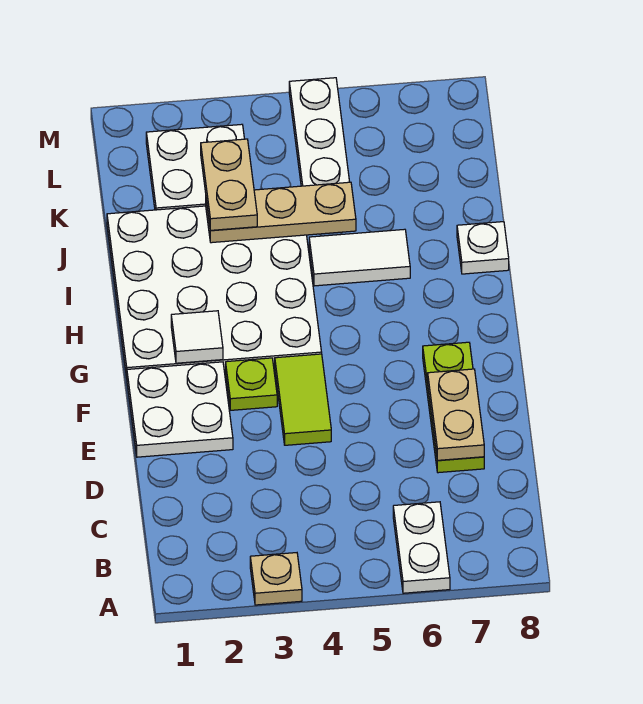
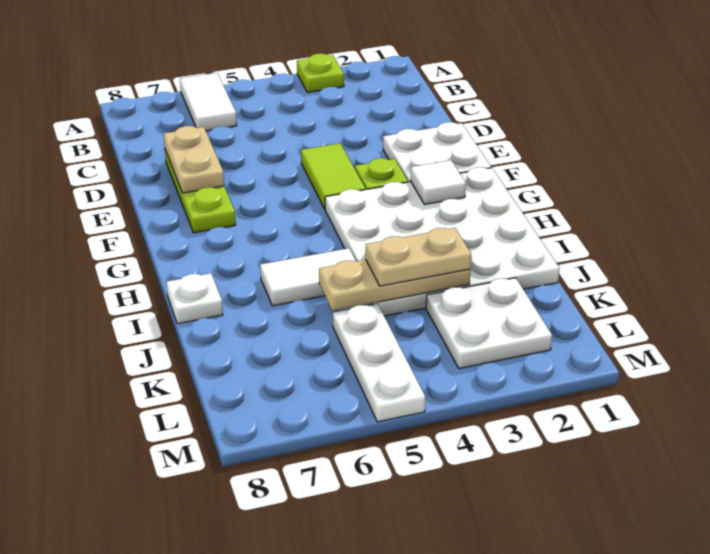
tan plate A3 level 1 -> lime plate A3 level 1
white plate A6:B6 level 1 -> white tile A6:B6 level 1
tan plate J3:K3 level 3 -> tan plate J3:J4 level 3

